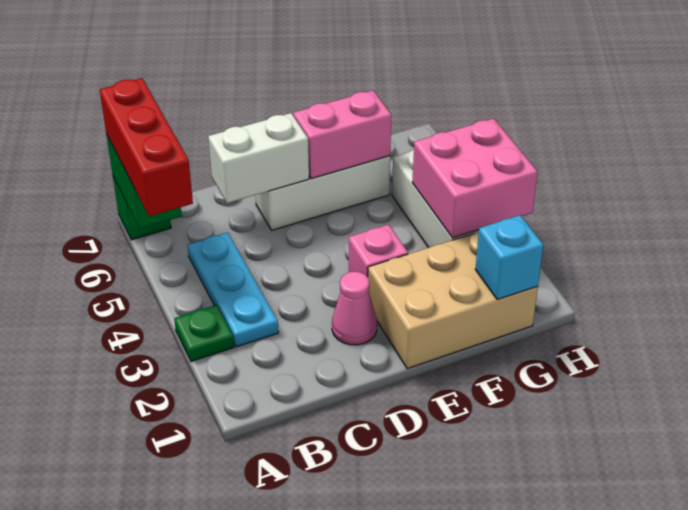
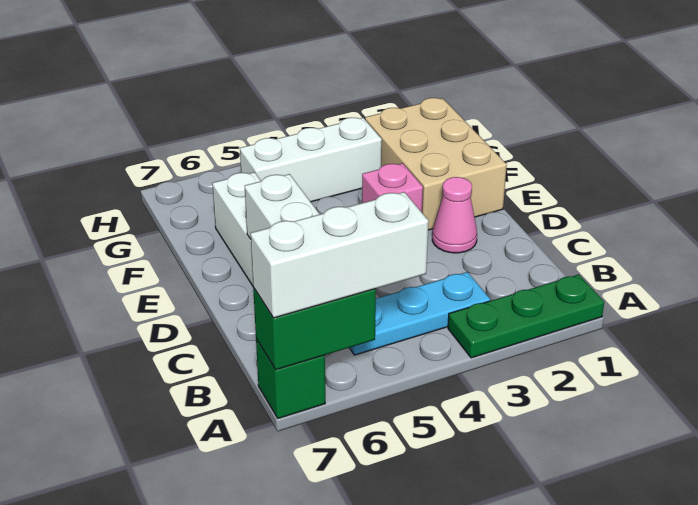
green plate A3 level 1 -> green plate A1:A3 level 1
red brick A5:A7 level 3 -> white brick A5:A7 level 3
pink brick E6:F6 level 2 -> none
cyan brick G1 level 2 -> none
pink brick G3:H4 level 2 -> none

